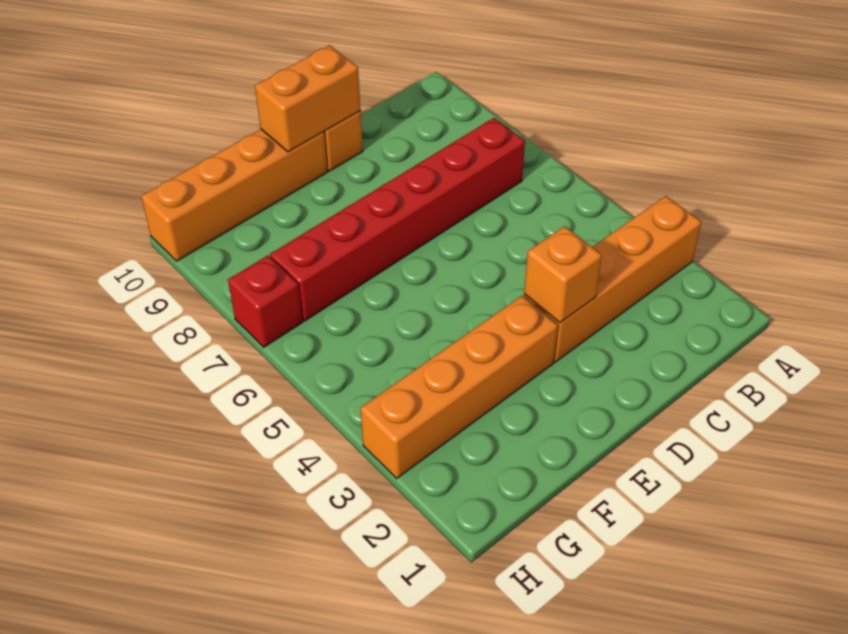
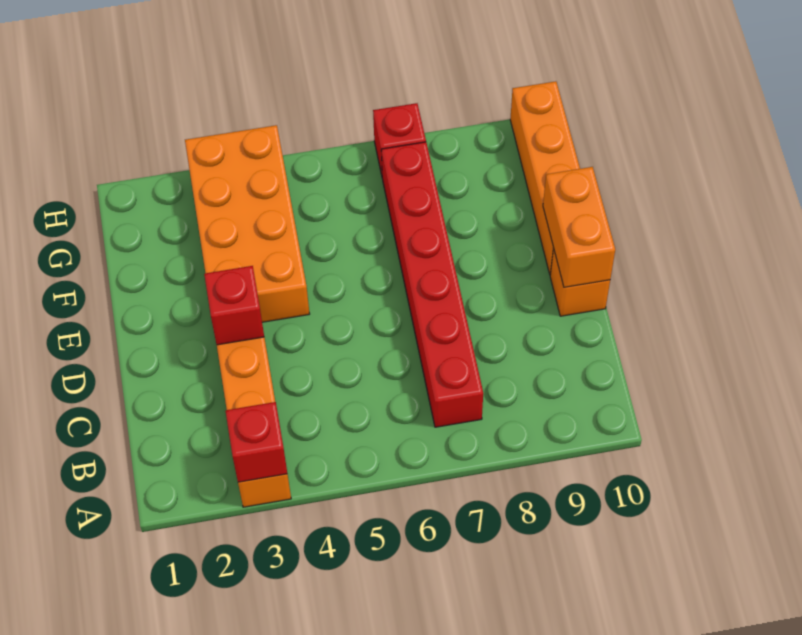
none -> red brick A3 level 2
orange brick D3 level 2 -> red brick D3 level 2
orange brick E3:H3 level 1 -> orange brick E3:H4 level 1

